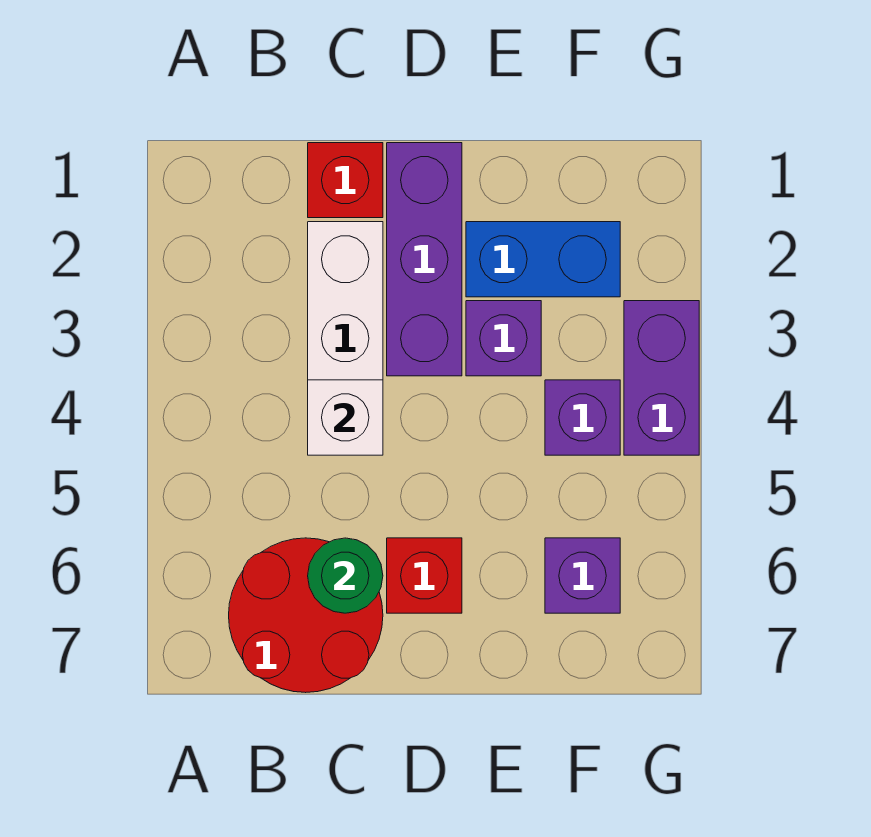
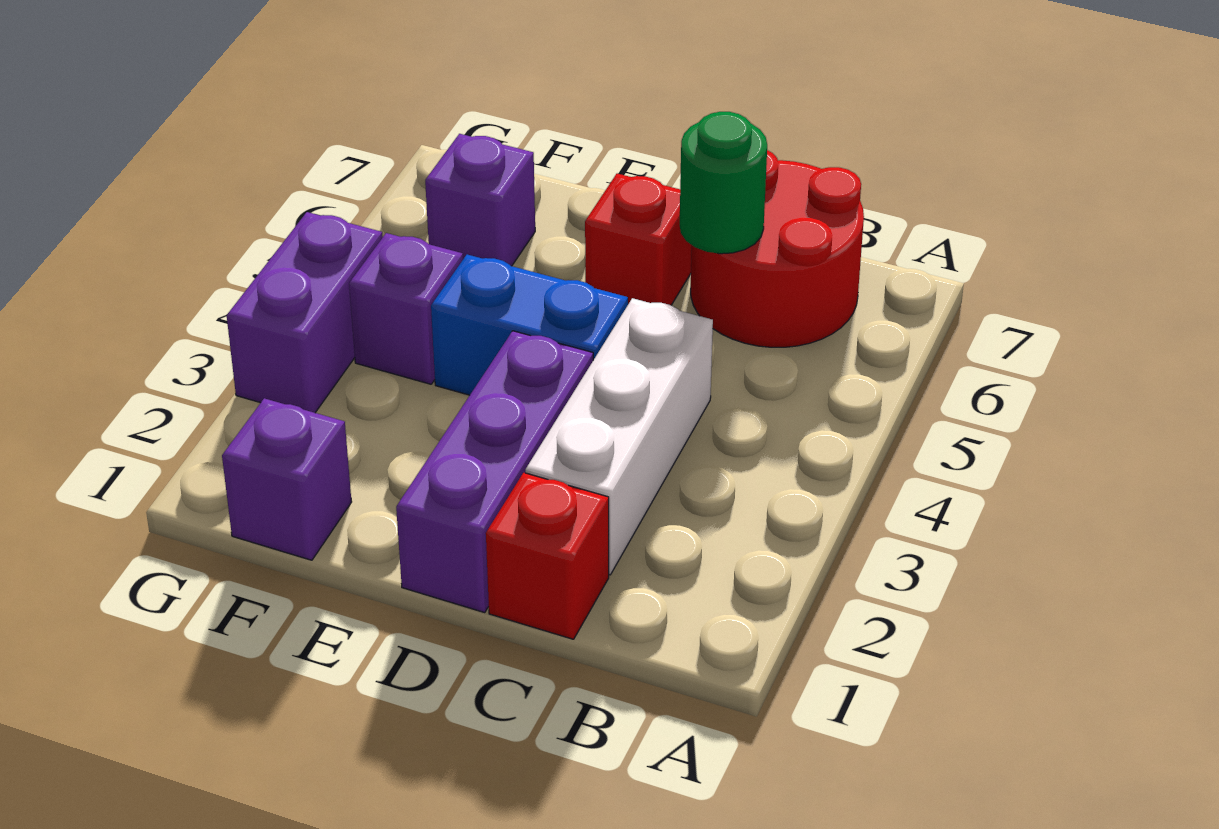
white brick C4 level 2 -> none
blue brick E2:F2 level 1 -> blue brick D4:E4 level 1
purple brick E3 level 1 -> purple brick F1 level 1

